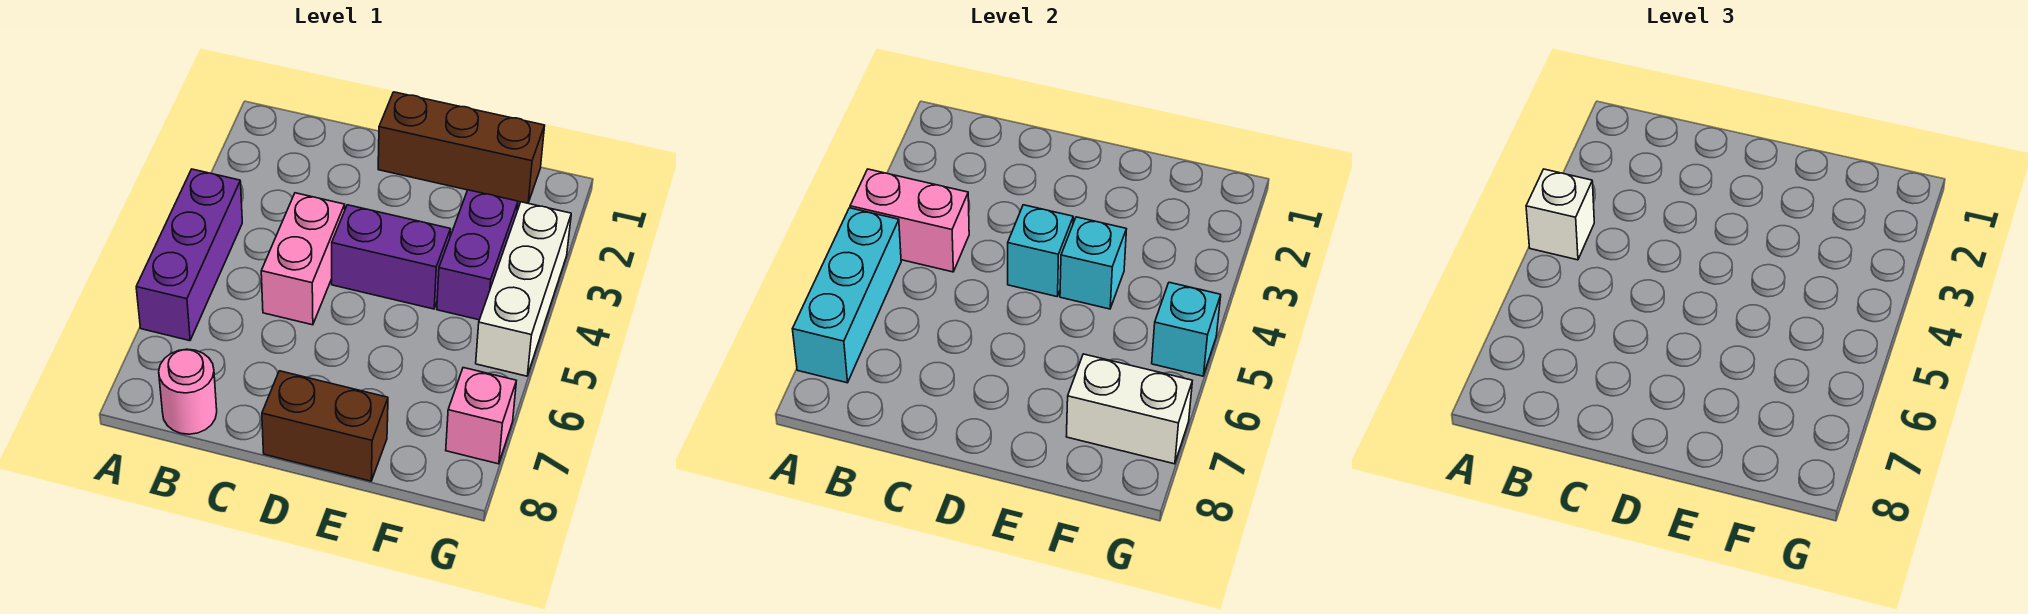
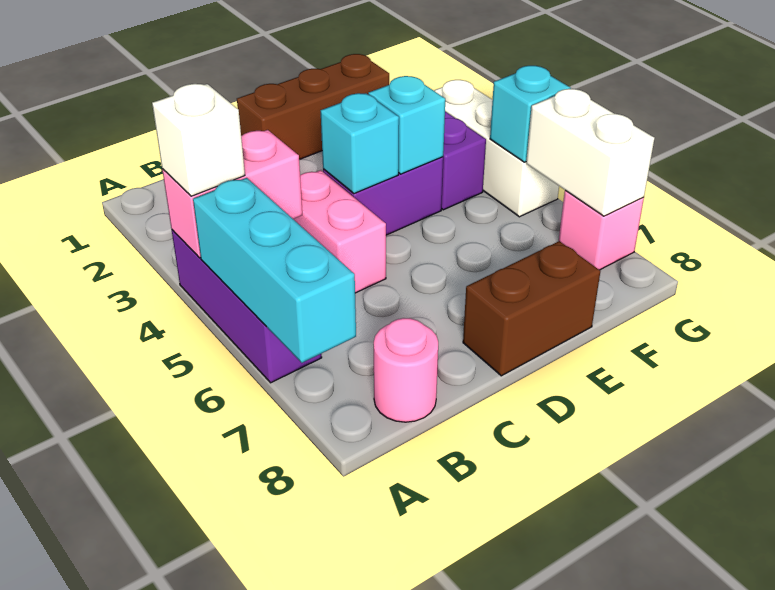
white brick F7:G7 level 2 -> white brick G6:G7 level 2

